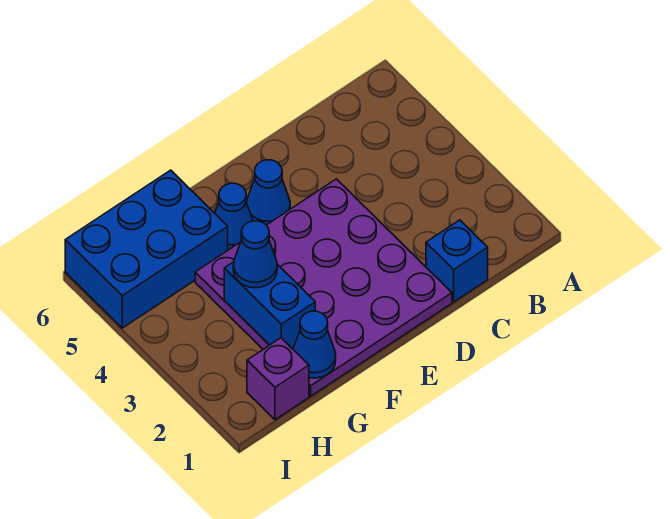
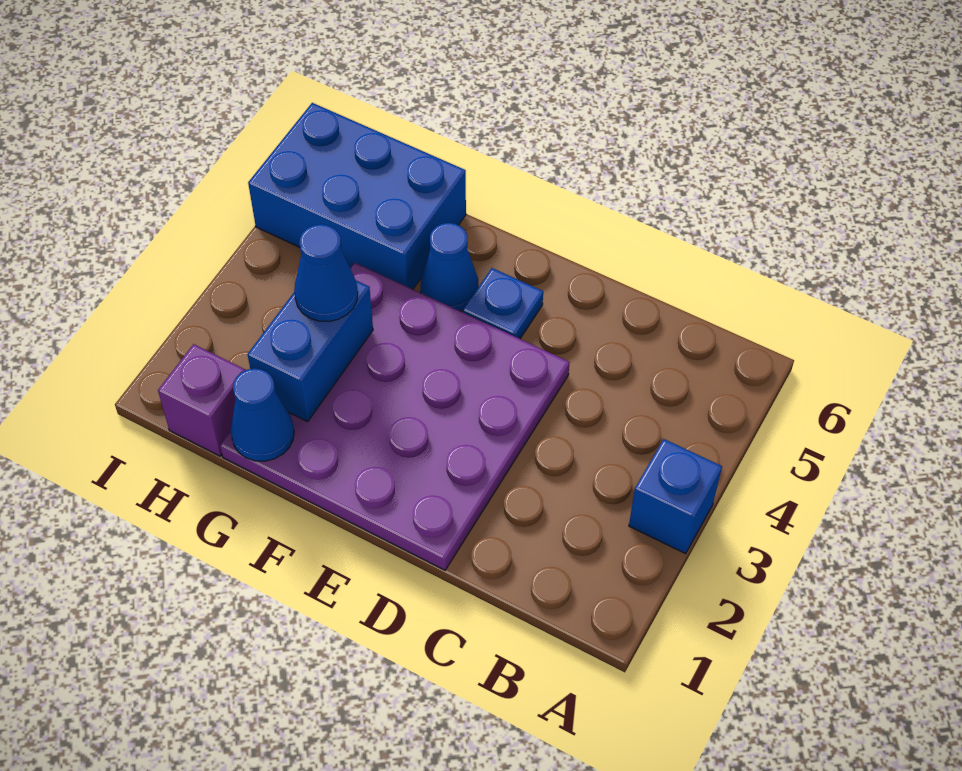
blue brick C1 level 1 -> blue brick A3 level 1
blue cone E5 level 1 -> blue plate E5 level 1

